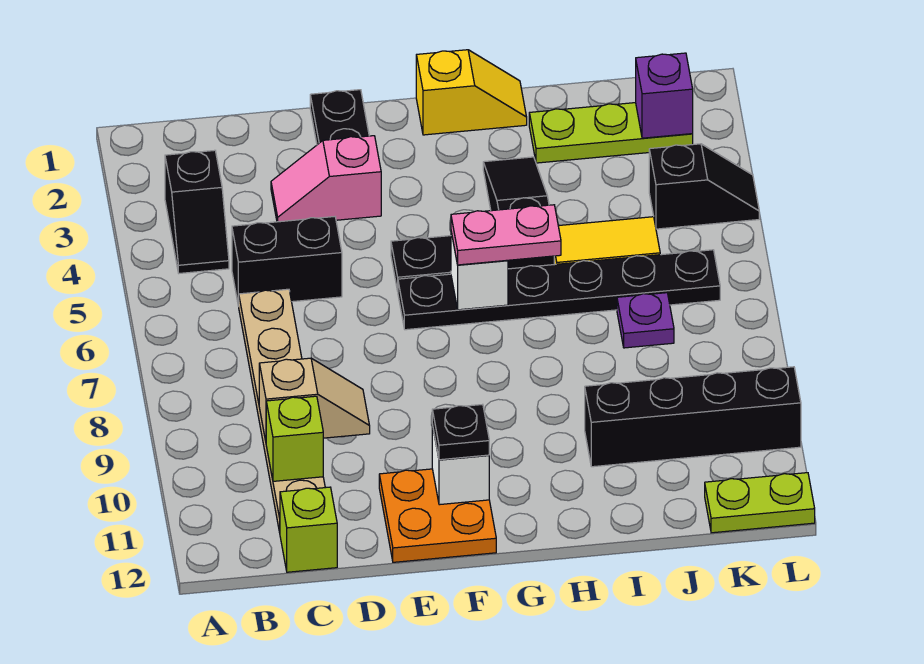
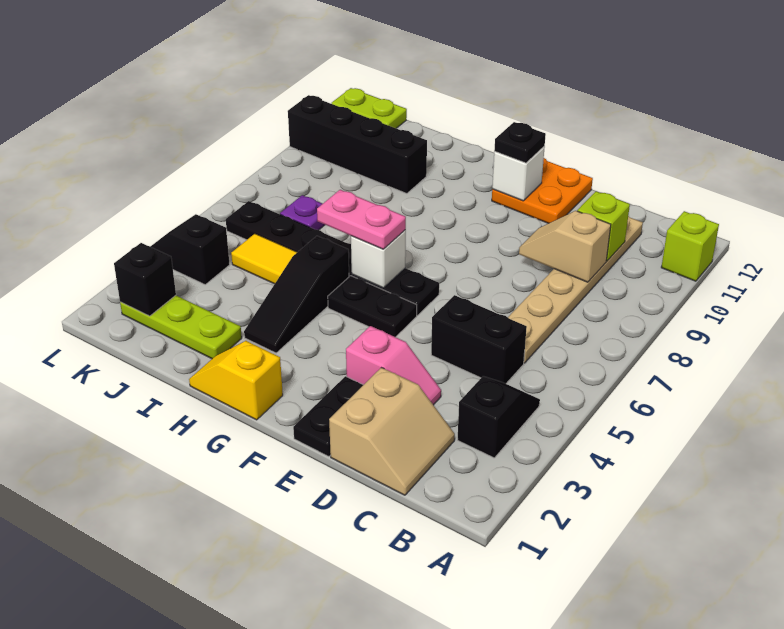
none -> tan slope C1:D2 level 1 top D
lime brick C12 level 1 -> lime brick A11 level 1
purple brick K2 level 2 -> black brick K2 level 2

